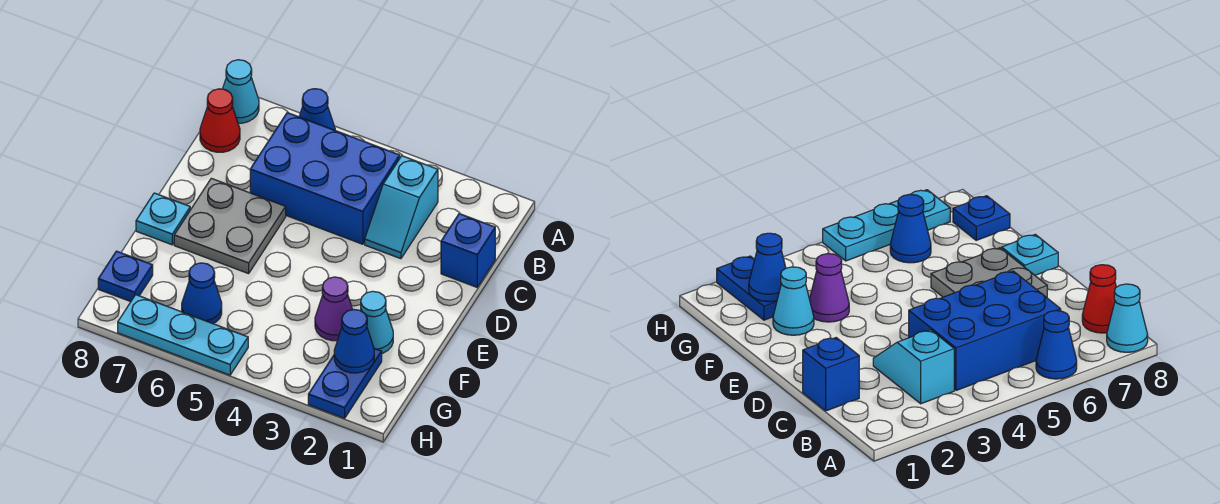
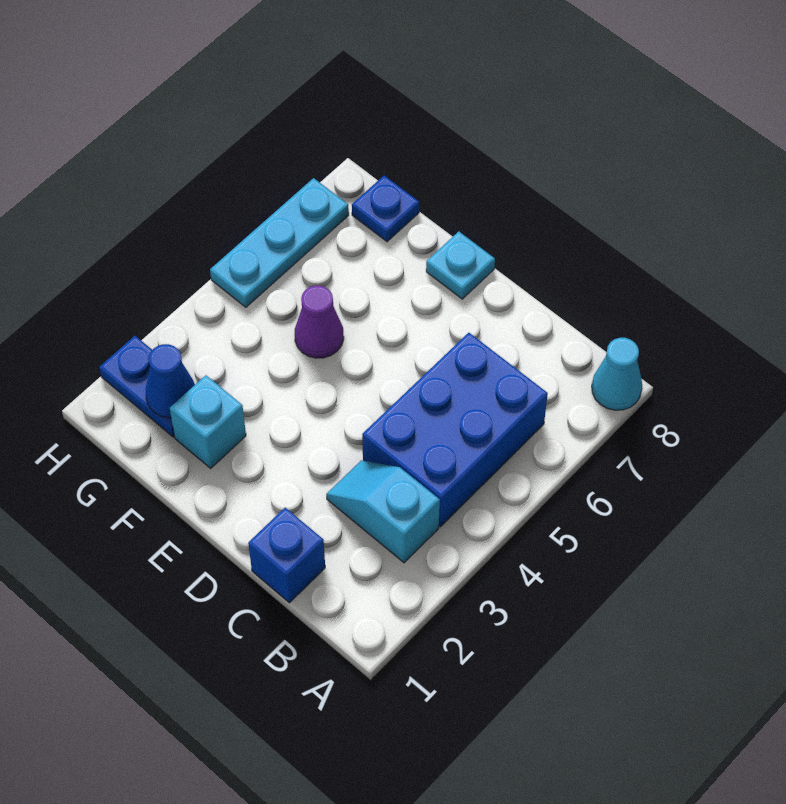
blue cone A6 level 1 -> none
red cone B8 level 1 -> none
grey plate D6:E7 level 1 -> none
cyan cone F2 level 1 -> cyan brick F2 level 1
purple cone F3 level 1 -> purple cone F5 level 1
blue cone G6 level 1 -> none

